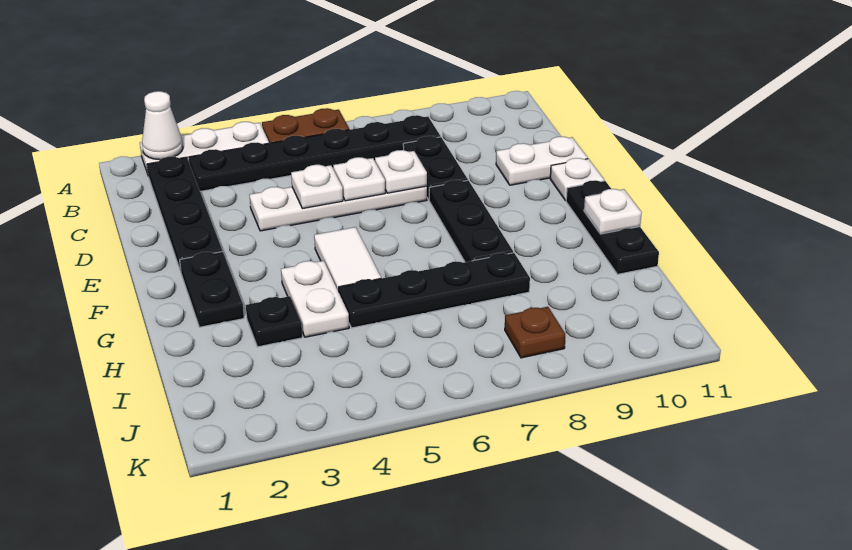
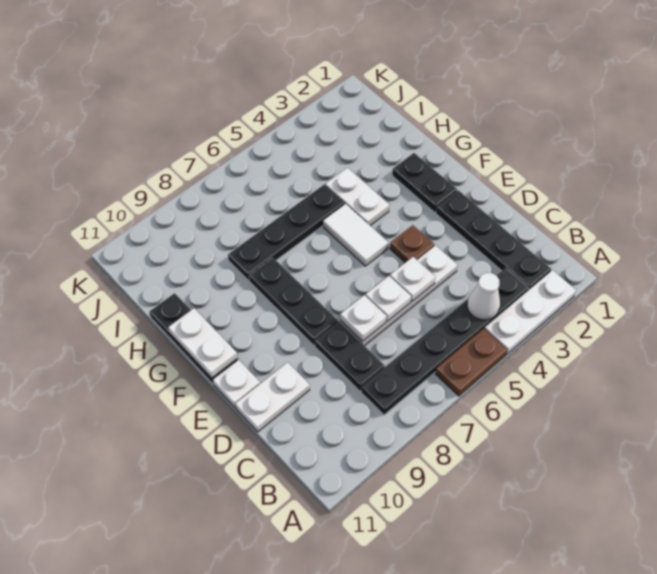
white cone A2 level 2 -> white cone B4 level 2
white plate G11 level 2 -> white plate F11:G11 level 2
black plate H3 level 1 -> none
brown plate J8 level 1 -> brown plate E4 level 1

